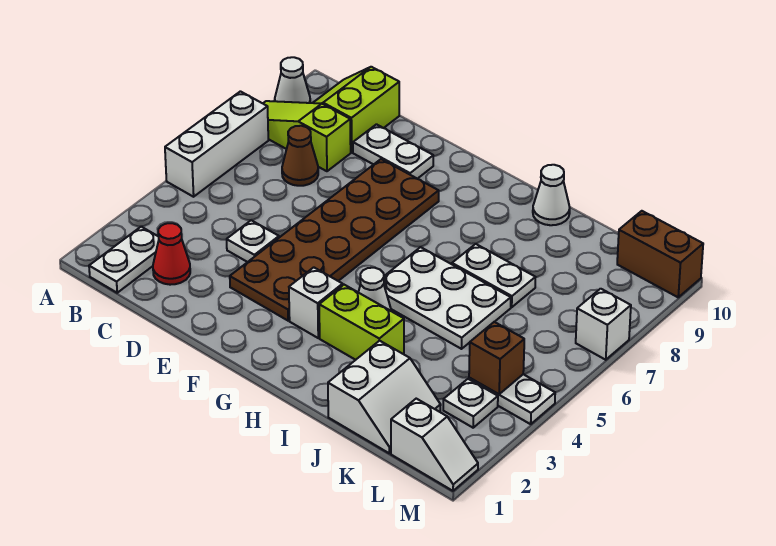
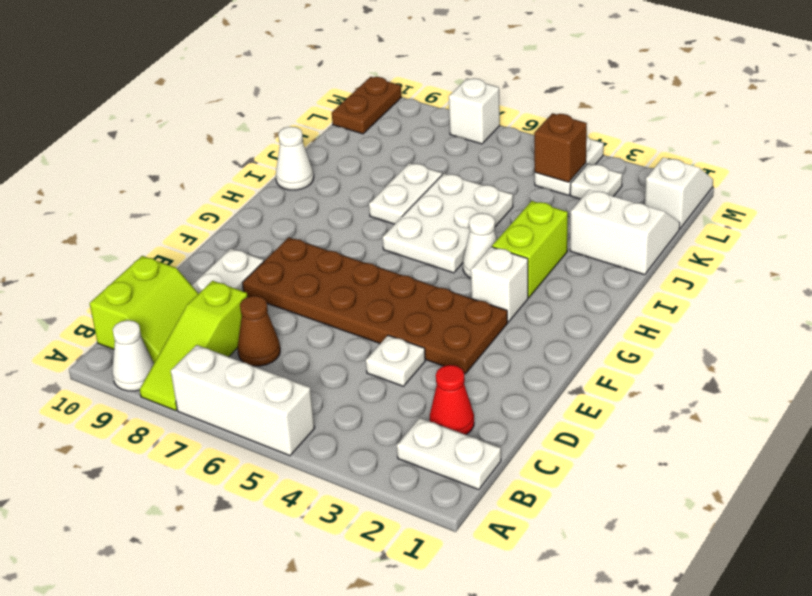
lime slope B9:C10 level 1 top C -> lime slope B9:C10 level 1 top 10
brown brick L10:M10 level 1 -> brown plate L10:M10 level 1

